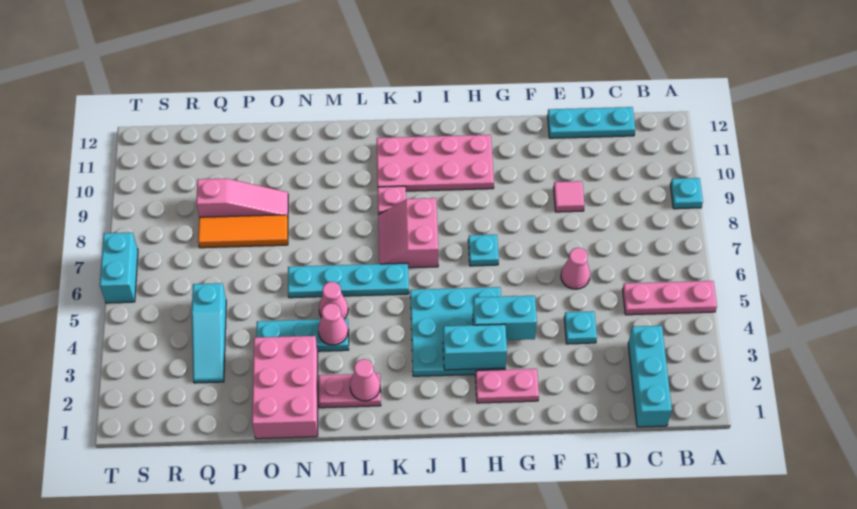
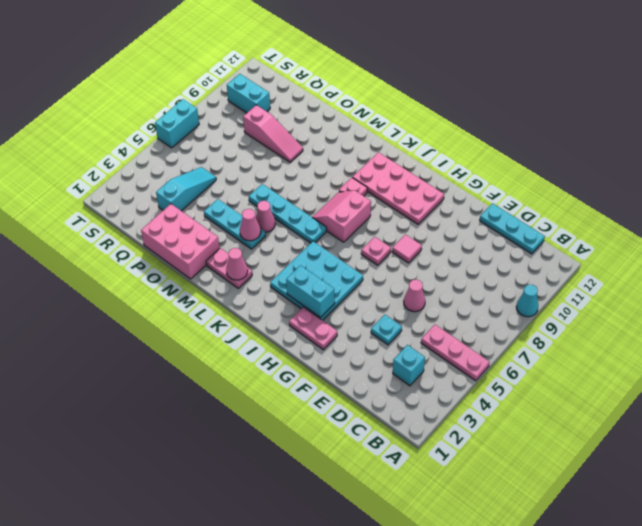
cyan plate A9 level 1 -> cyan cone A9 level 1
cyan brick C1:C3 level 1 -> cyan brick C3 level 1
pink tile E9 level 1 -> pink tile G8 level 1
cyan brick G4:H4 level 2 -> cyan brick R10:S10 level 1
cyan plate H7 level 1 -> pink plate H7 level 1
pink brick N1:O3 level 1 -> pink brick N1:P2 level 1
orange tile O8:Q8 level 1 -> none
cyan slope Q3:Q5 level 1 top 5 -> cyan slope Q3:Q5 level 1 top 3

